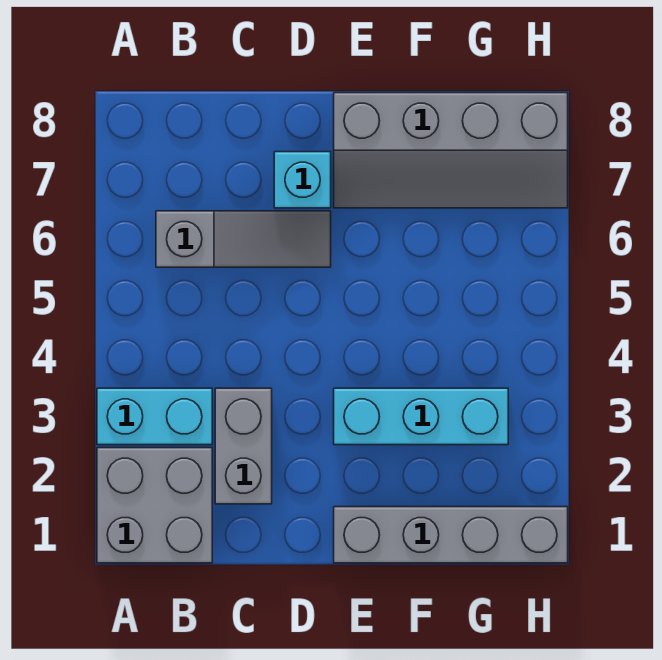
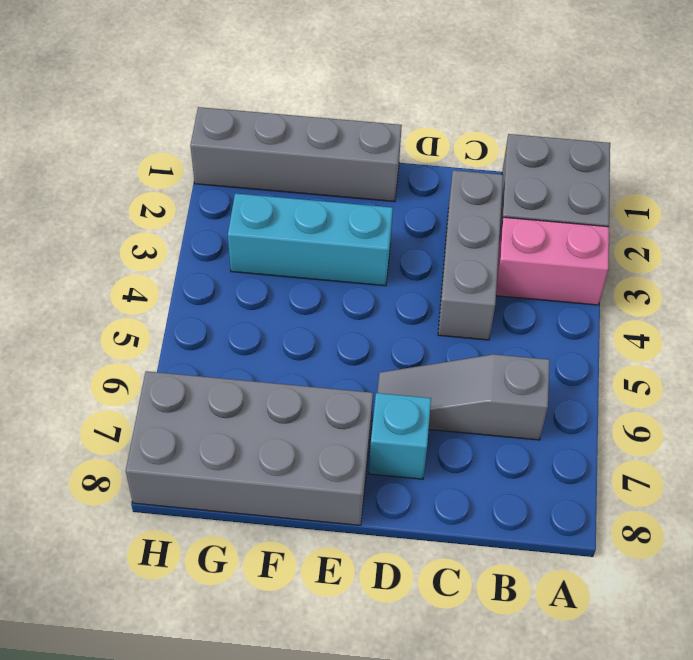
cyan brick A3:B3 level 1 -> pink brick A3:B3 level 1
grey brick C2:C3 level 1 -> grey brick C2:C4 level 1
grey slope E7:H8 level 1 top 8 -> grey brick E7:H8 level 1

